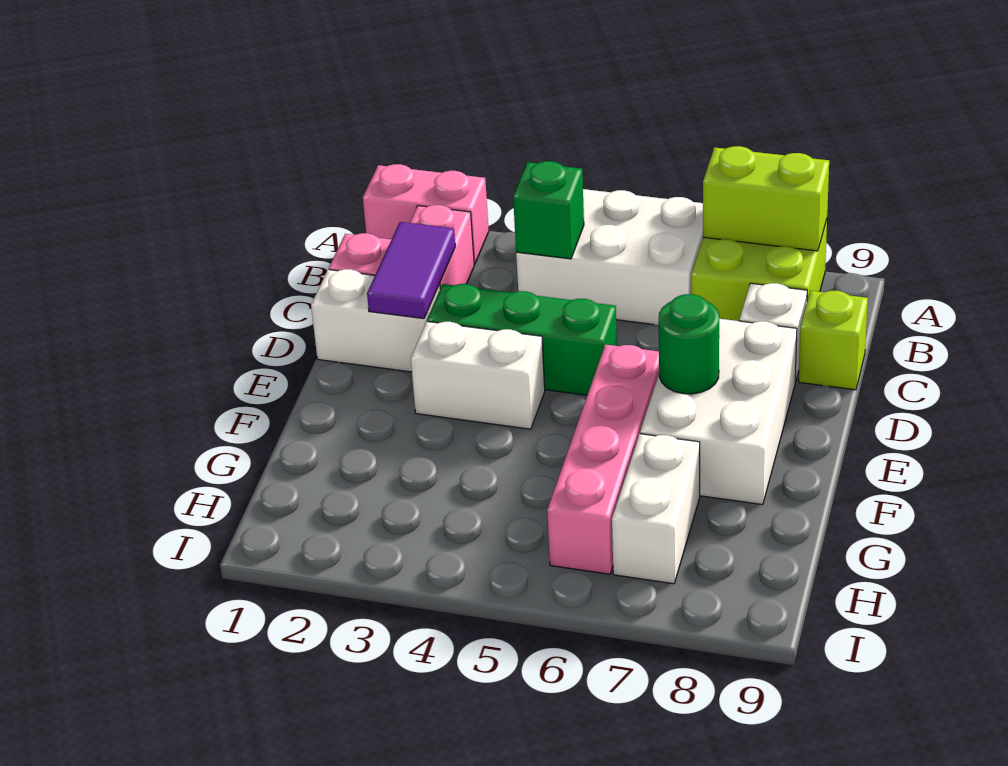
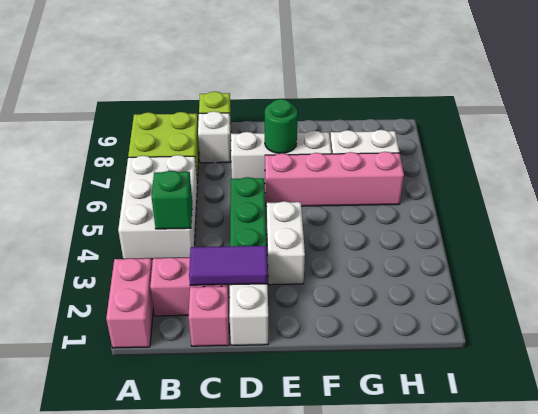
lime brick A7:A8 level 2 -> none
white brick D7:F8 level 1 -> white brick D7:F7 level 1

